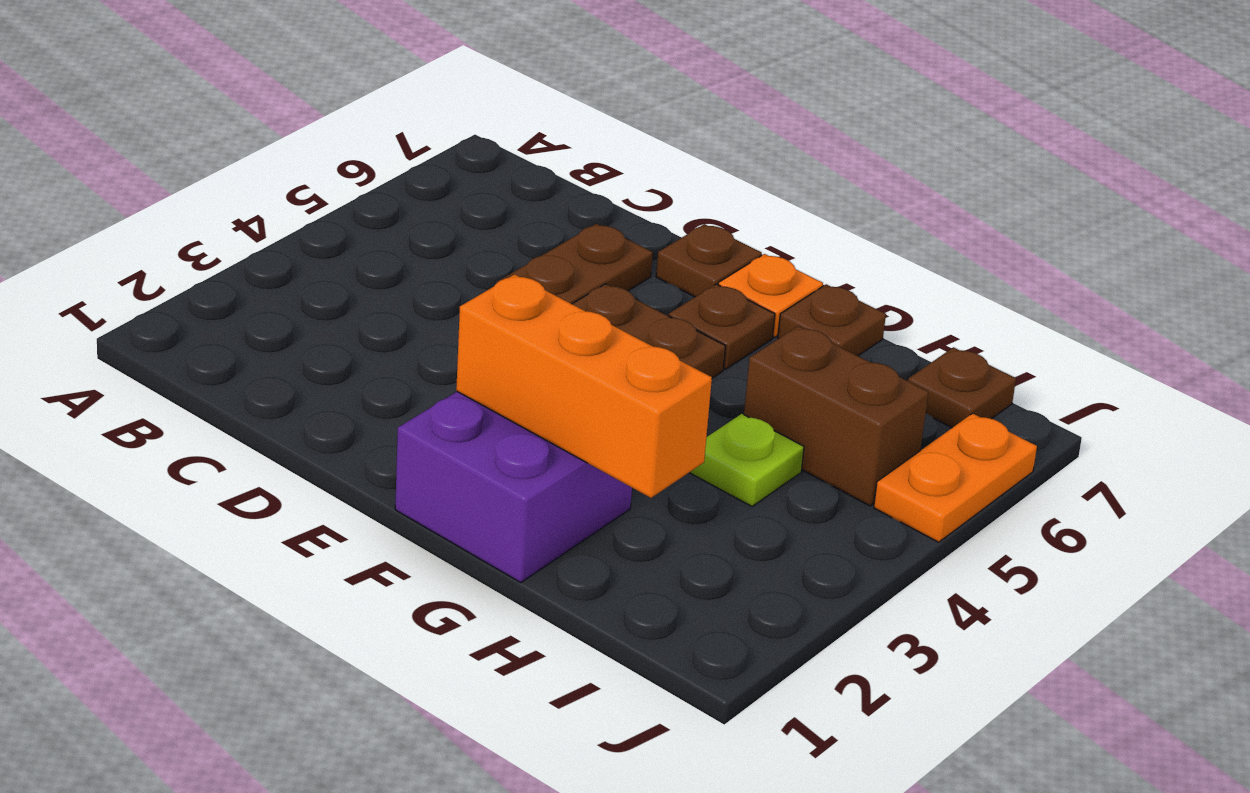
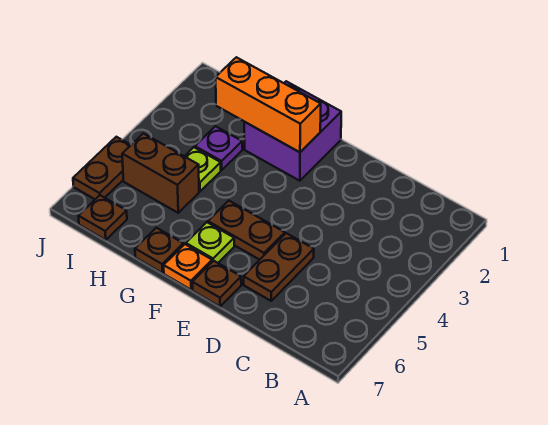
brown plate F6 level 1 -> lime plate F6 level 1
none -> purple plate H3 level 1
orange plate J5:J6 level 1 -> brown plate J5:J6 level 1

